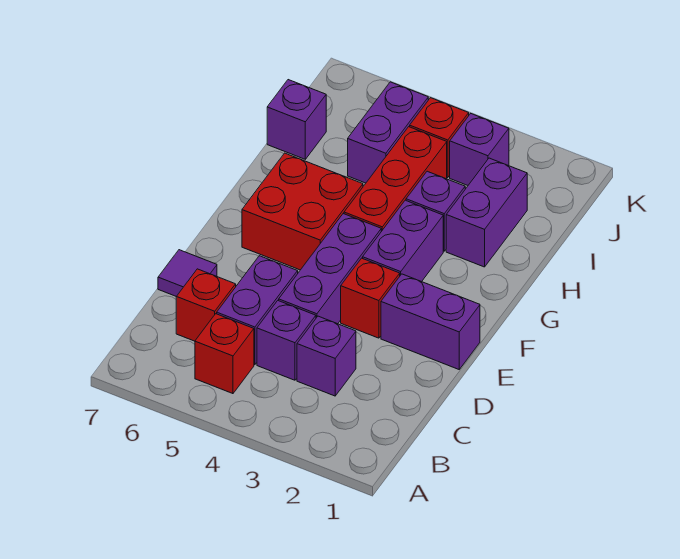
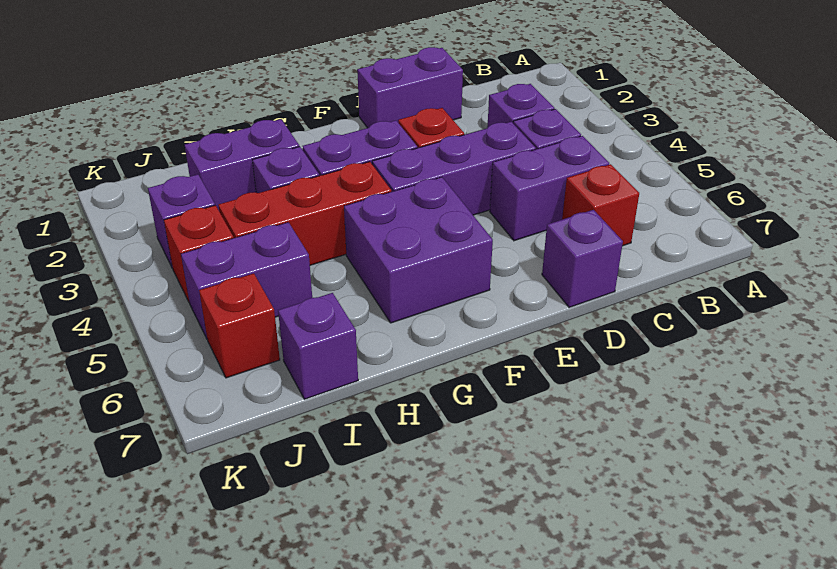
red brick B5 level 1 -> red brick J6 level 1
purple tile D7 level 1 -> purple brick D7 level 1
purple brick E1:E2 level 1 -> purple brick D1:E1 level 1
red brick F5:G6 level 1 -> purple brick F5:G6 level 1

